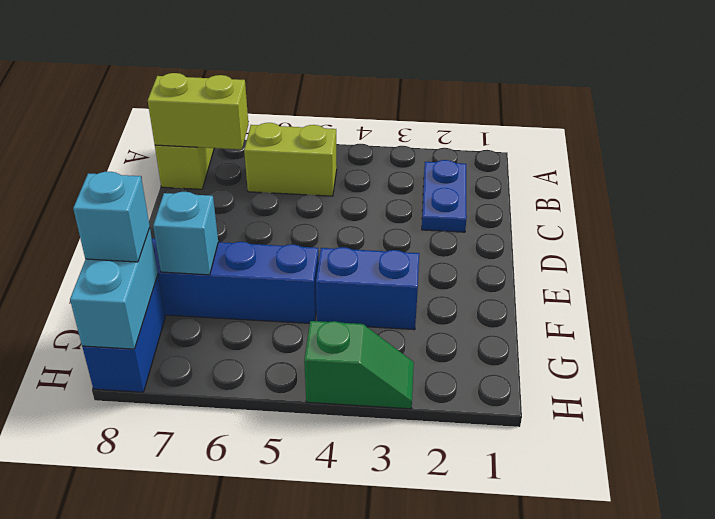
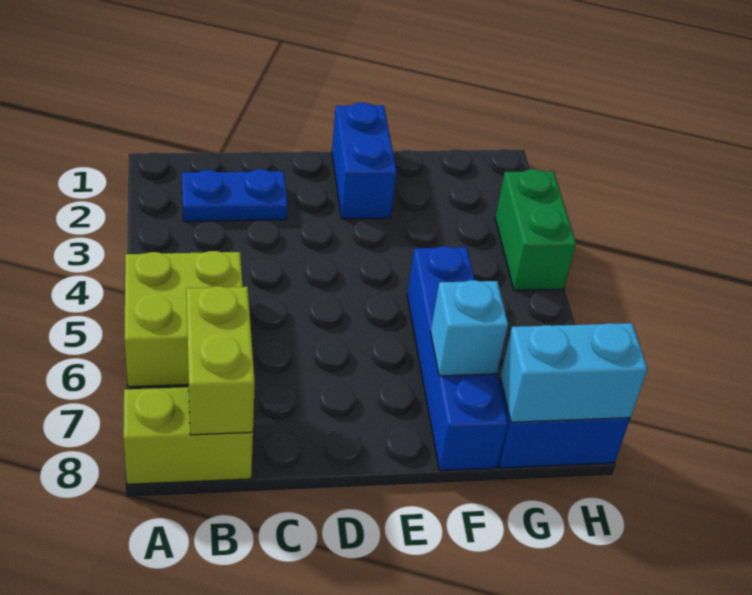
lime brick B5:B6 level 1 -> lime brick A5:B6 level 1
blue brick F3:F4 level 1 -> blue brick E1:E2 level 1
cyan brick G8 level 3 -> none
green slope H3:H4 level 1 top 4 -> green brick H3:H4 level 1

